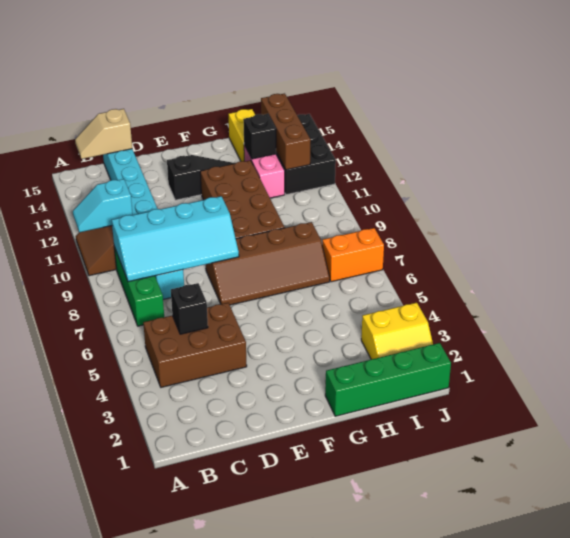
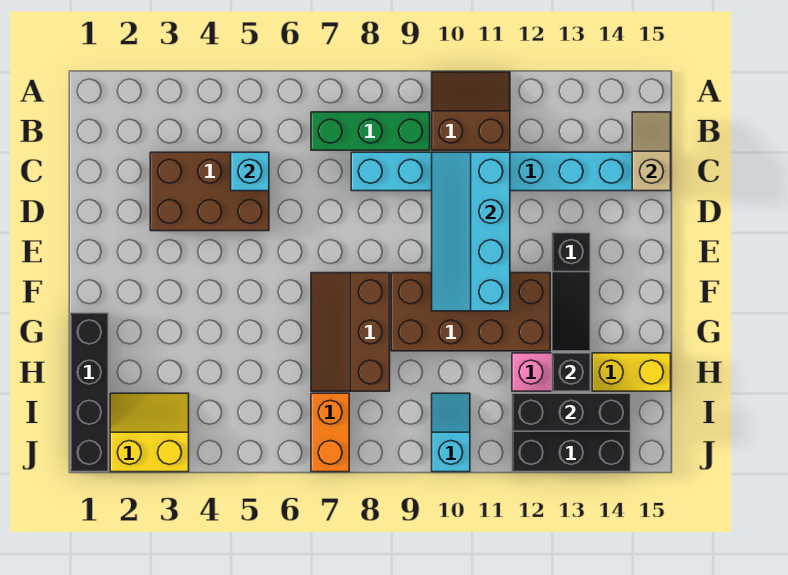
cyan slope A11:B11 level 2 top B -> cyan slope I10:J10 level 1 top J
brown brick B4:D5 level 1 -> brown brick C3:D5 level 1
cyan slope B8:E9 level 2 top 9 -> cyan slope C10:F11 level 2 top 11
black brick C5 level 2 -> cyan brick C5 level 2
brown slope E7:H8 level 1 top 8 -> brown slope F7:H8 level 1 top 8
green brick G1:J1 level 1 -> black brick G1:J1 level 1
yellow slope I2:J3 level 1 top 3 -> yellow slope I2:J3 level 1 top J
brown brick I12:I14 level 2 -> black brick I12:I14 level 2

